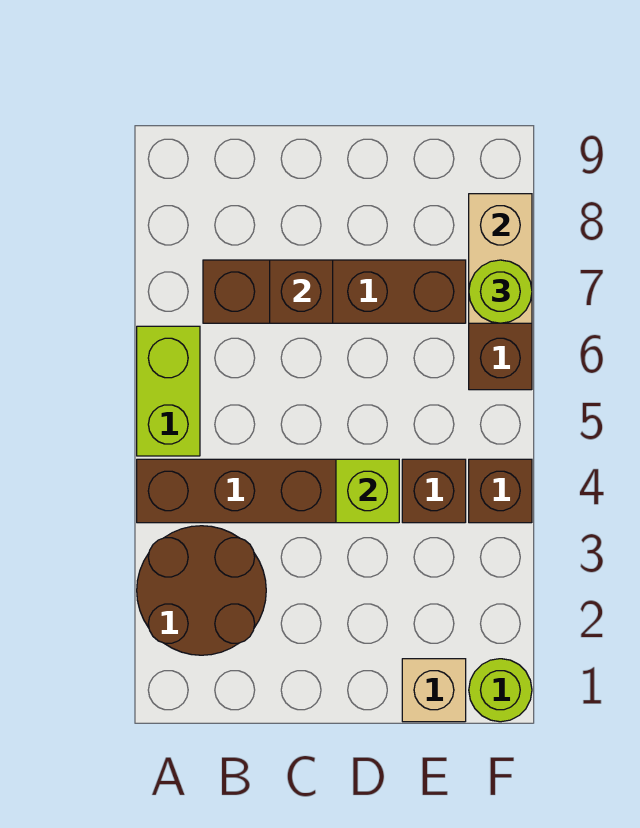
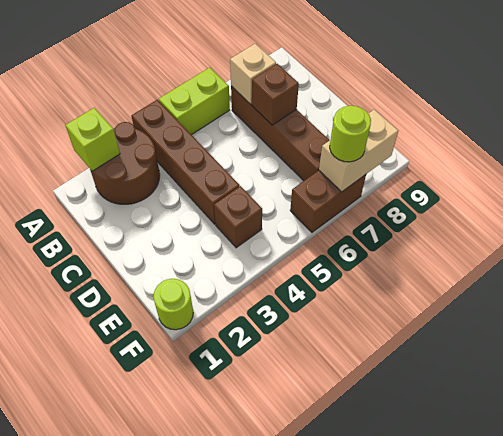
lime brick D4 level 2 -> lime brick A2 level 2
tan brick E1 level 1 -> tan brick B7 level 2
brown brick F4 level 1 -> none

